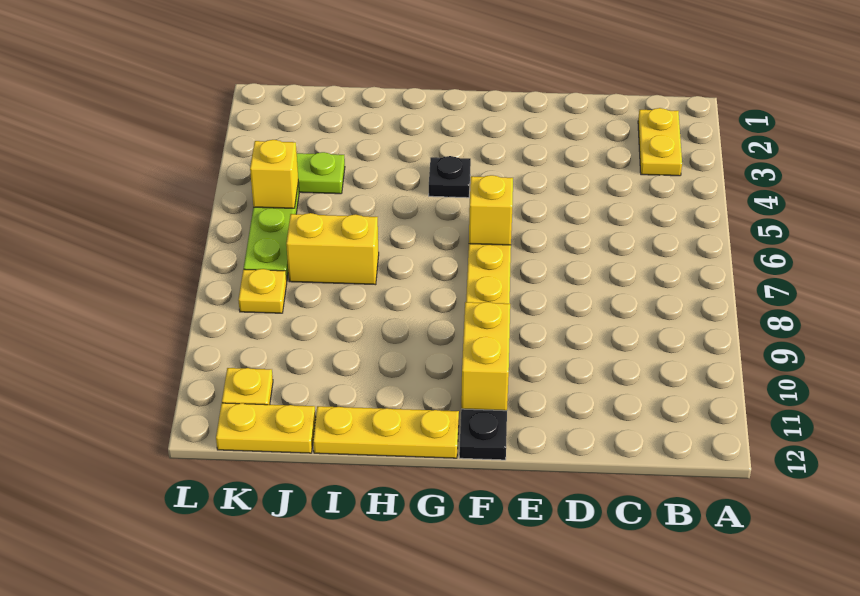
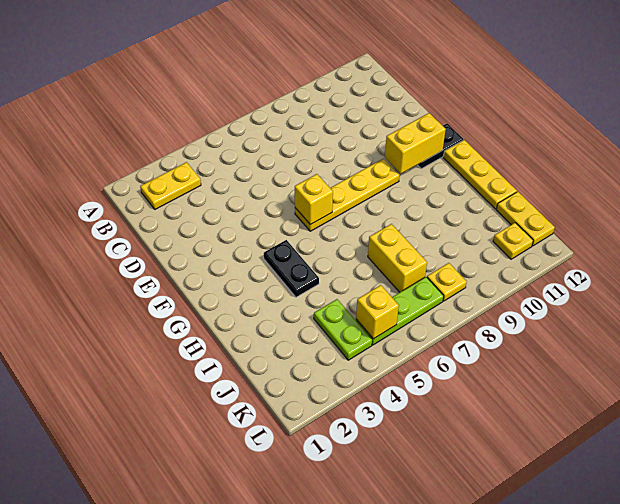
black plate G4 level 1 -> black plate G4:H4 level 1

